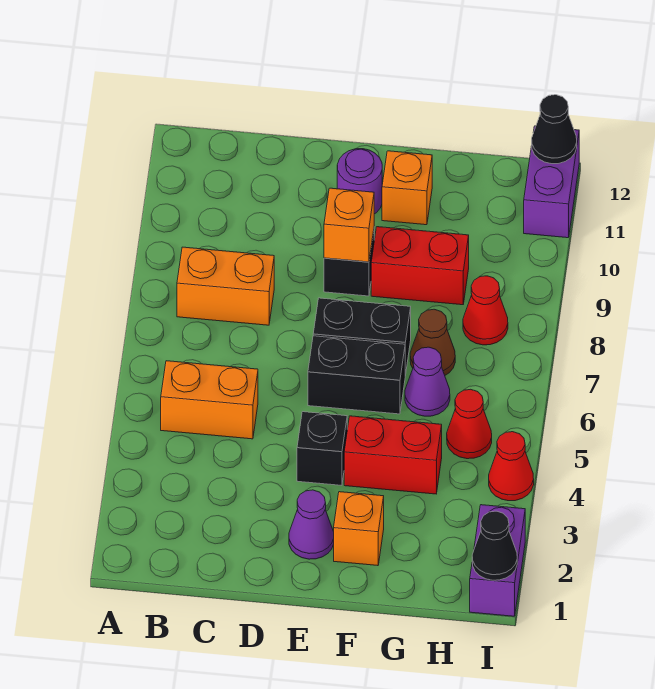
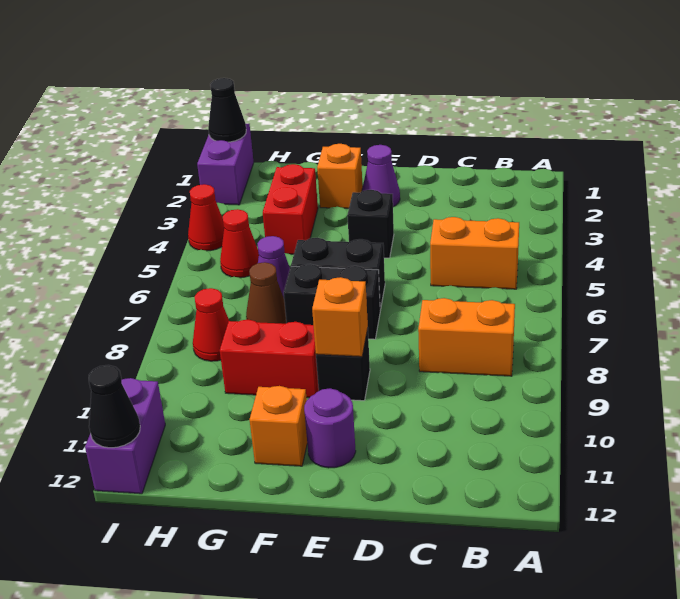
red brick F4:G4 level 1 -> red brick G3:G4 level 1

